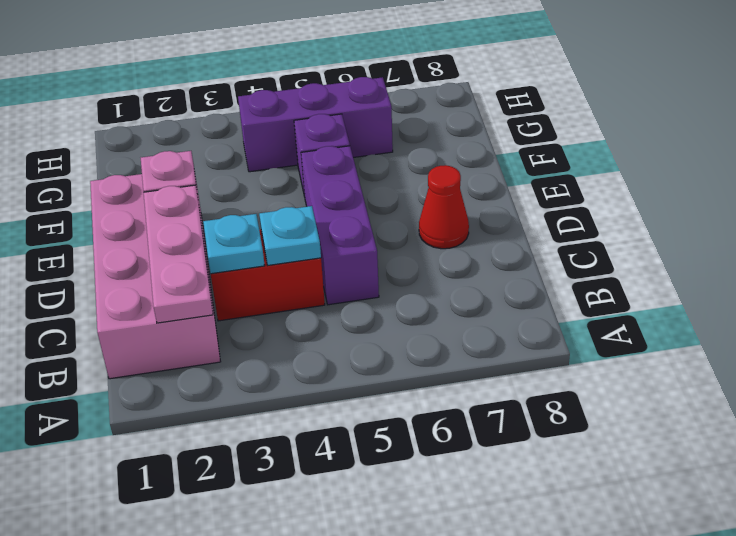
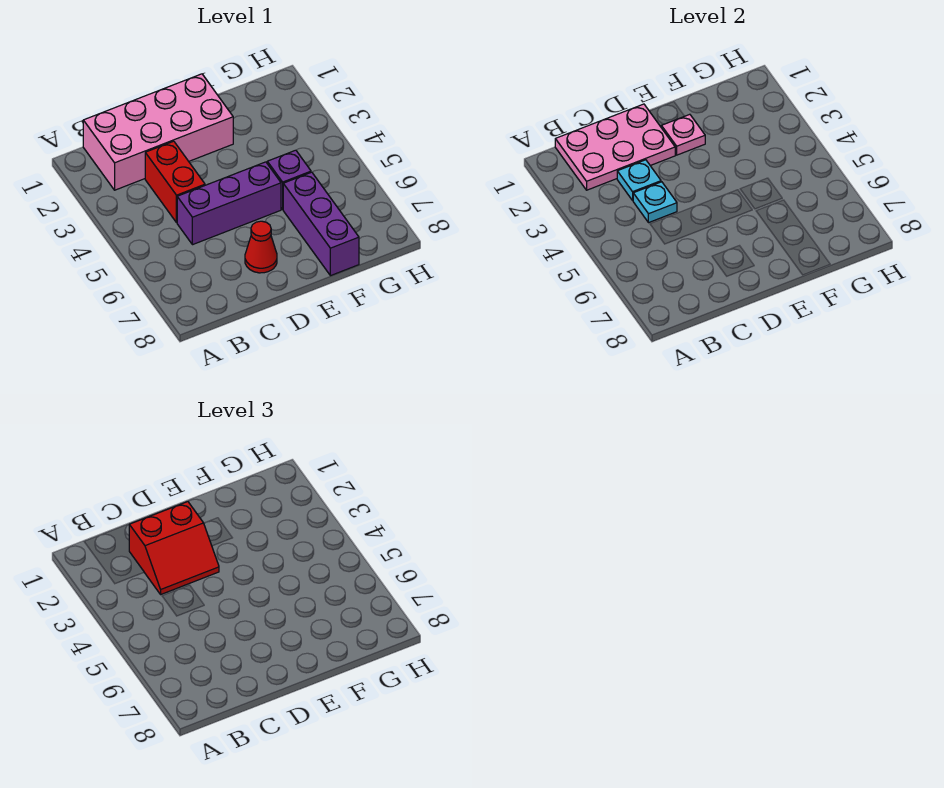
pink plate B2:D2 level 2 -> pink plate B1:D2 level 2
none -> red slope C2:D3 level 3 top 2
purple brick G4:G6 level 1 -> purple brick F6:F8 level 1

